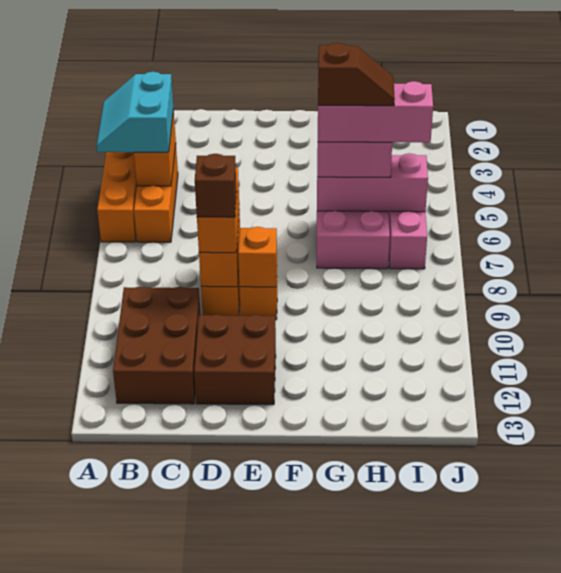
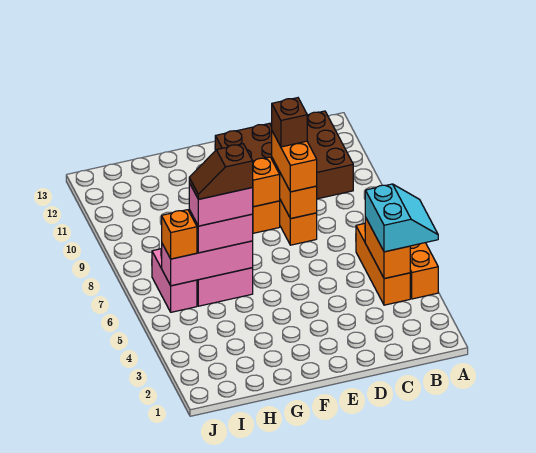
pink brick G6:I6 level 4 -> pink brick G6:H6 level 4
none -> orange brick I6 level 3

